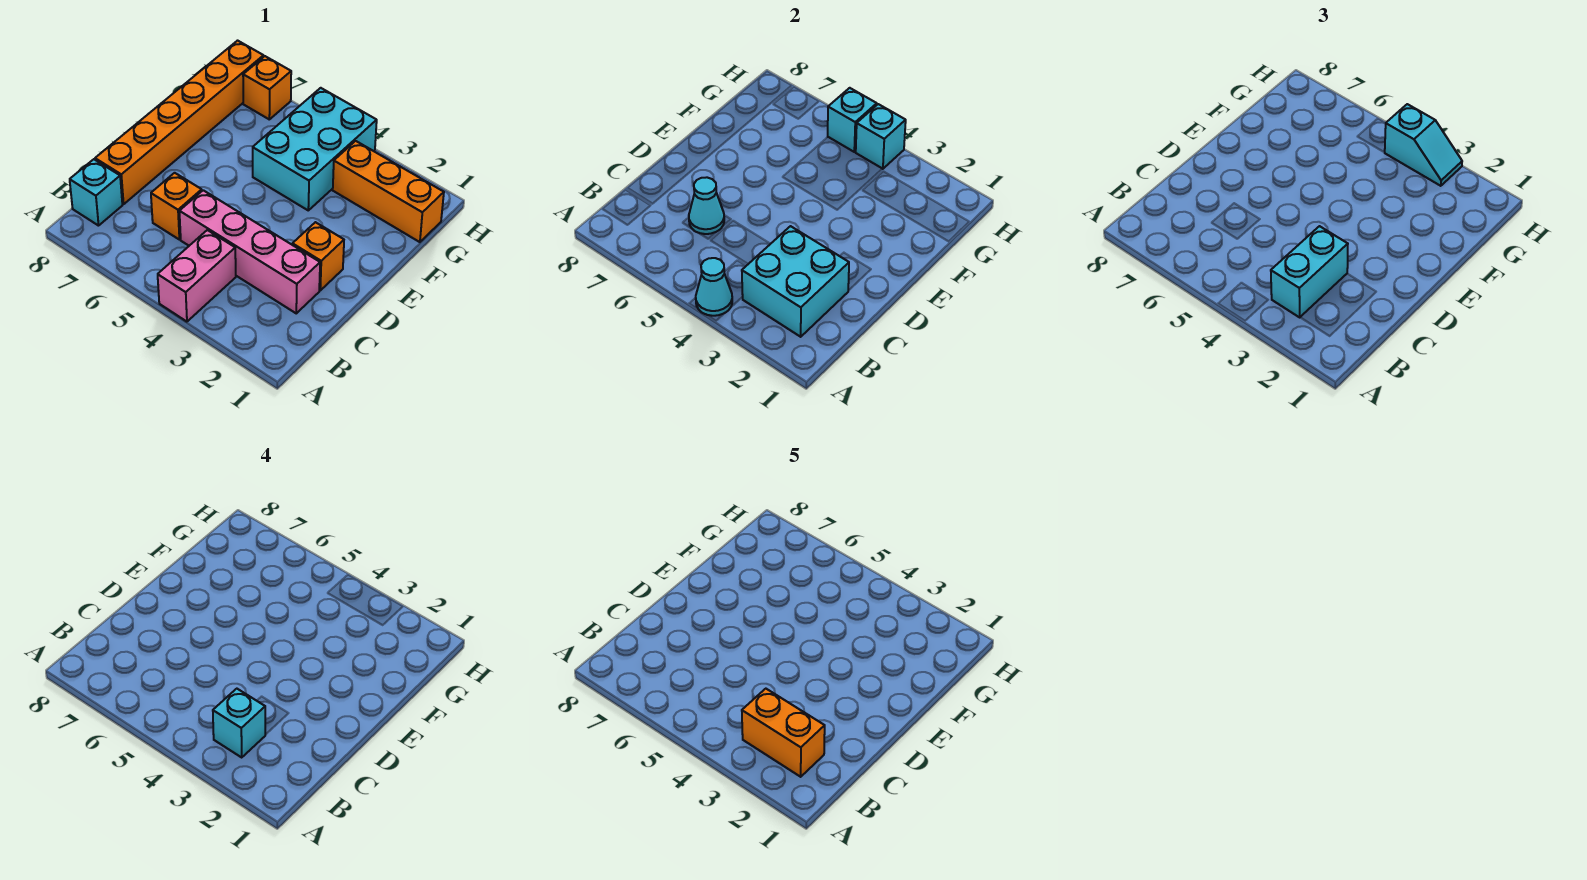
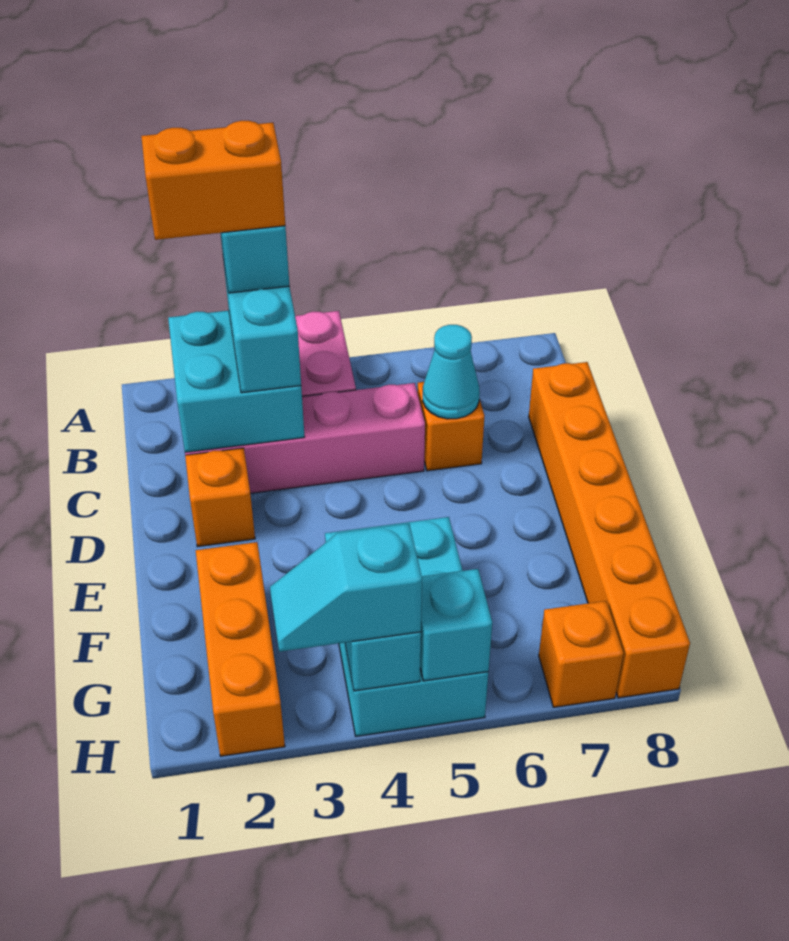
cyan cone A4 level 2 -> none
cyan brick B8 level 1 -> none
orange brick G1:G3 level 1 -> orange brick F2:H2 level 1

